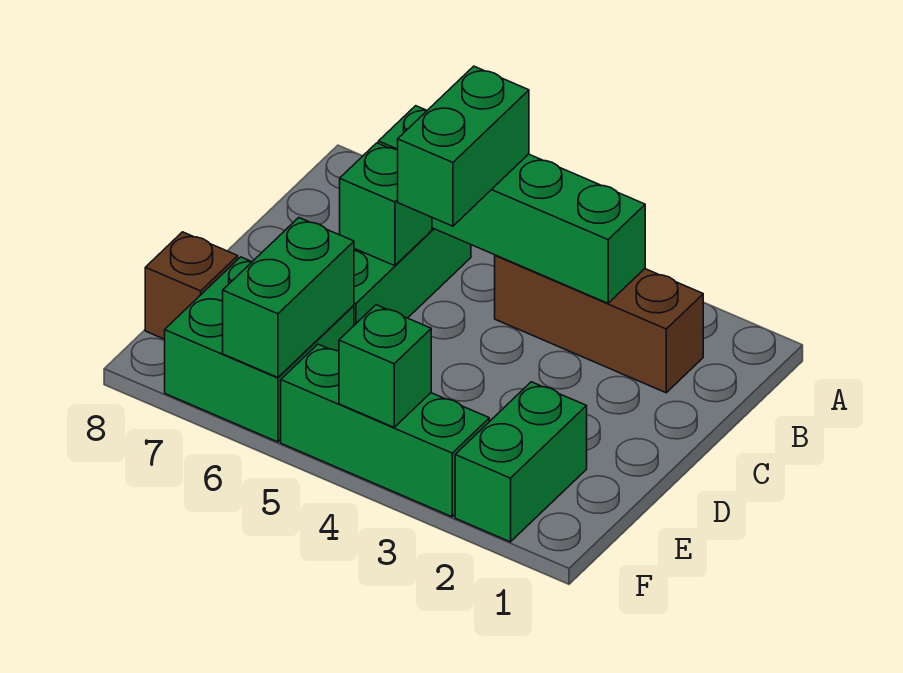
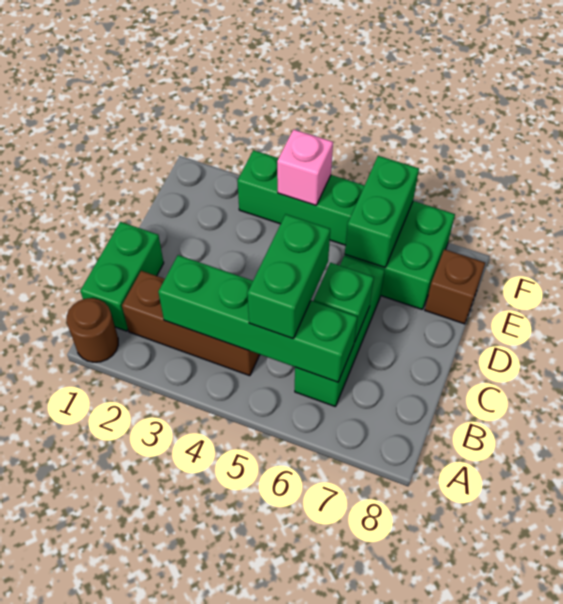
none -> brown round brick A1 level 1
green brick E2:F2 level 1 -> green brick B1:C1 level 1
green brick F4 level 2 -> pink brick F4 level 2

